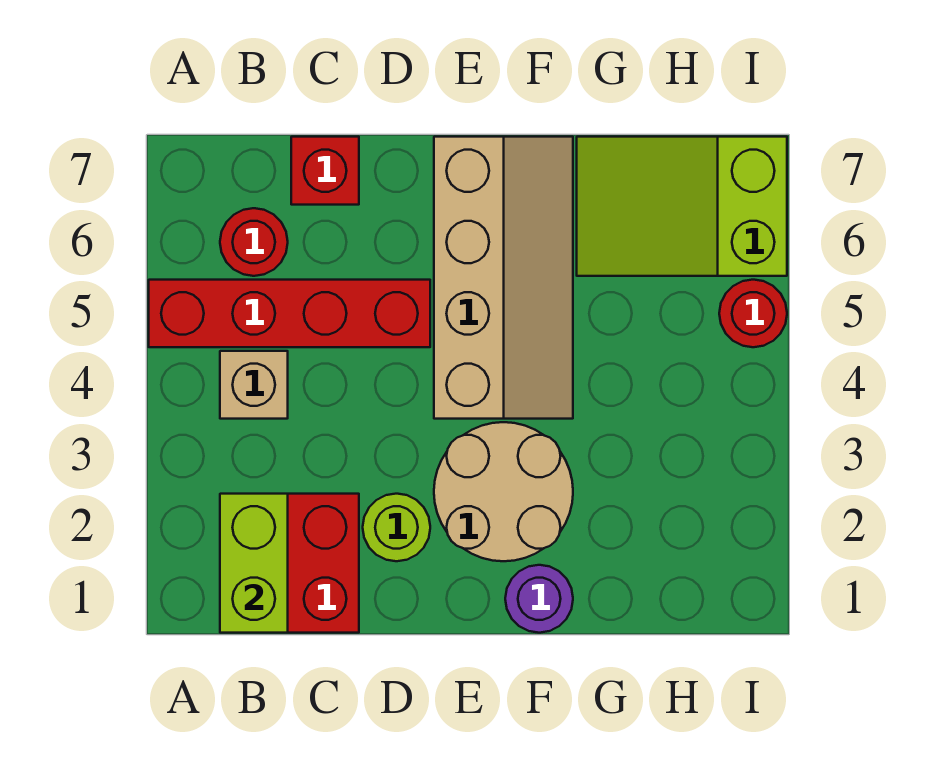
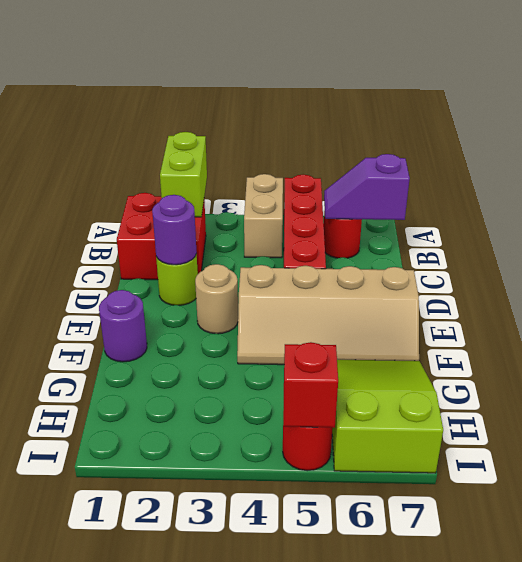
lime brick B1:B2 level 2 -> lime brick A2:B2 level 2
tan brick B4 level 1 -> tan brick A4:B4 level 1
none -> purple slope B6:B7 level 2 top 7
red brick C7 level 1 -> red brick I5 level 2
none -> purple round brick D2 level 2
tan round brick E2:F3 level 1 -> tan round brick E3 level 1

